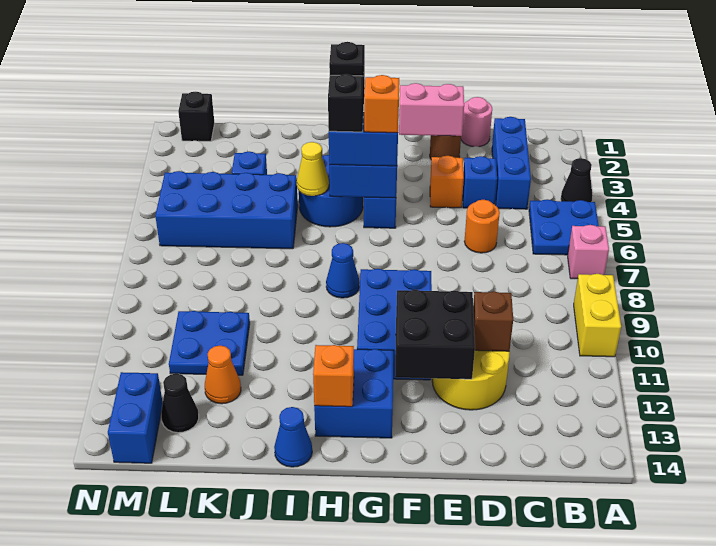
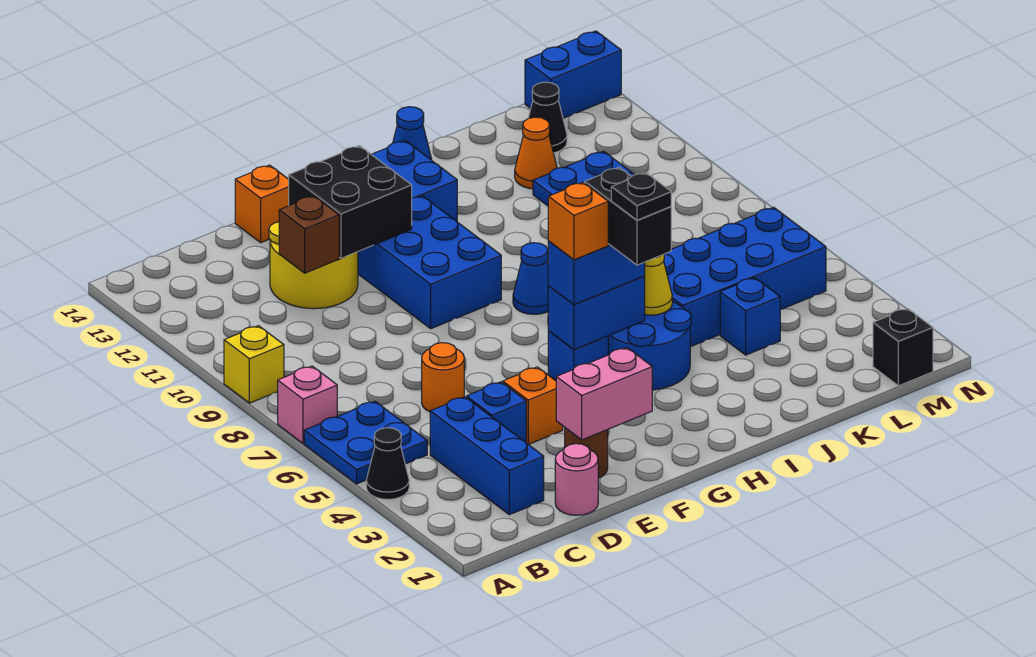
yellow brick A9:A10 level 1 -> yellow brick A9 level 1
orange brick H13 level 2 -> orange brick E14 level 1
blue brick M13:M14 level 1 -> blue brick M14:N14 level 1

